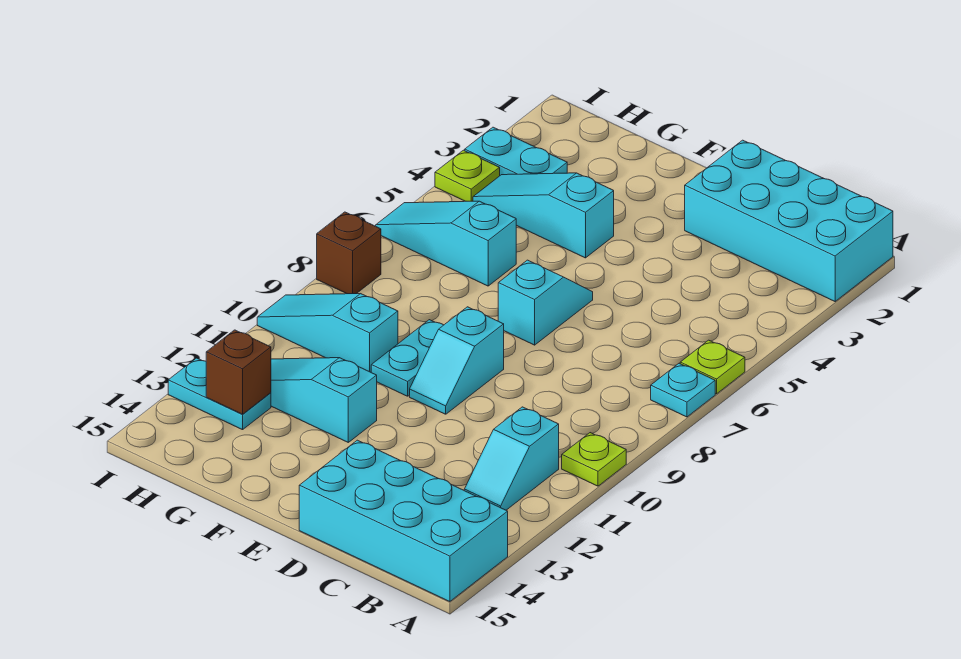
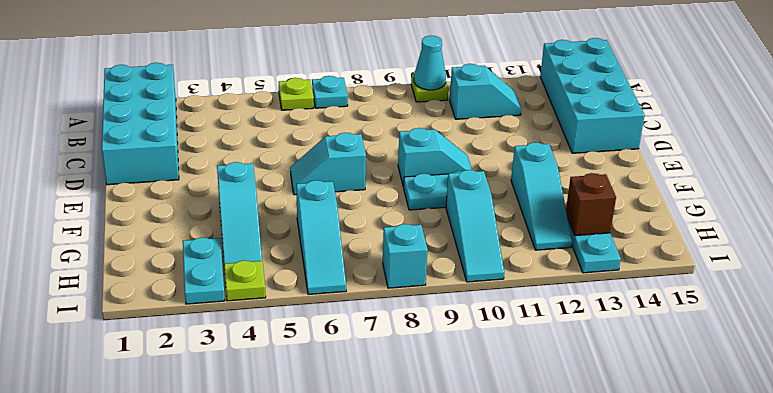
none -> cyan cone A10 level 2
brown brick I8 level 1 -> cyan brick I8 level 1

